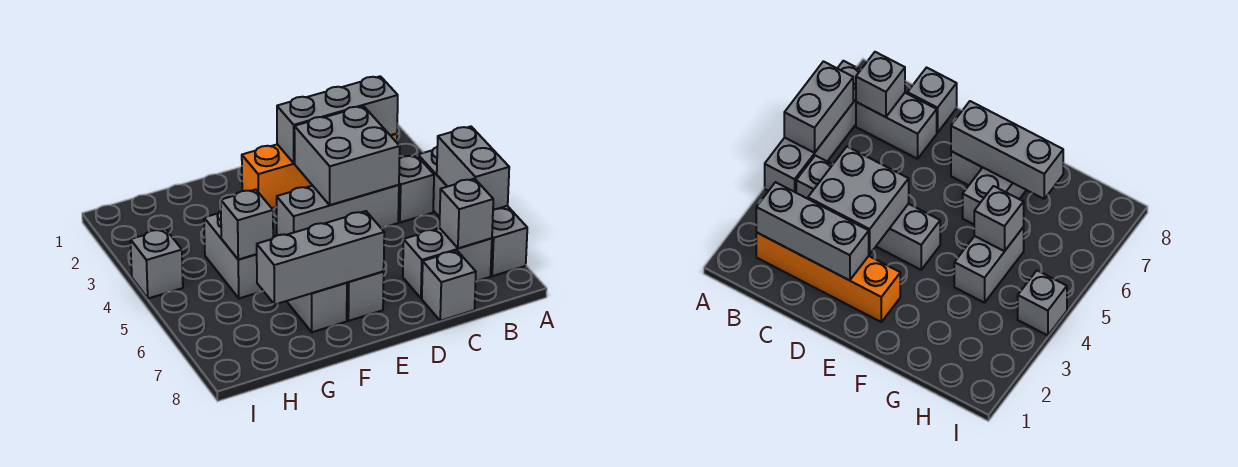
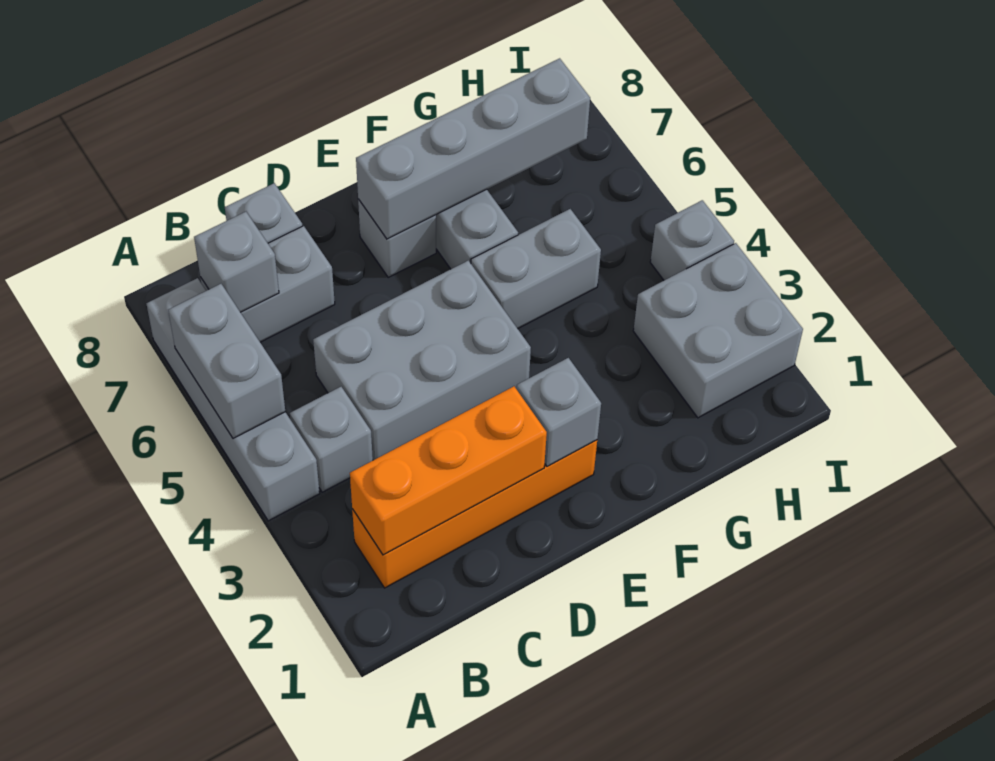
grey brick B2:D2 level 2 -> orange brick B2:D2 level 2
grey brick C3:D4 level 2 -> grey brick H2:I3 level 1
grey brick C4:E4 level 1 -> grey brick C4:E5 level 1
grey brick E7:G7 level 2 -> grey brick E7:H7 level 2
grey brick G4:G5 level 1 -> grey brick F5:G5 level 1
grey brick G5 level 2 -> grey brick E2 level 2

